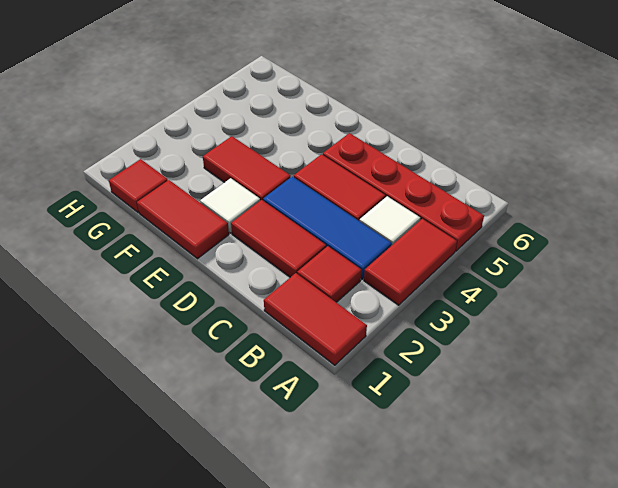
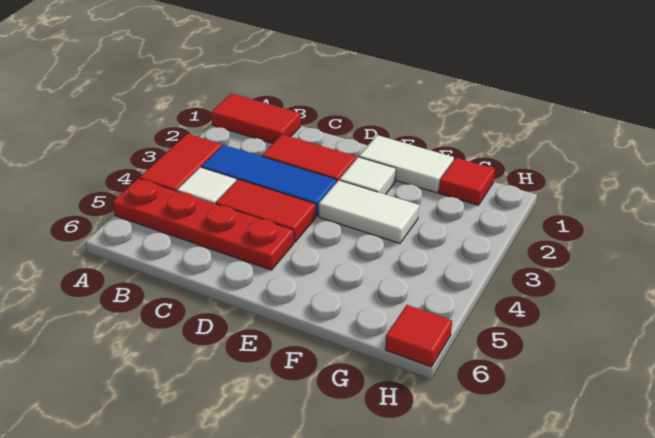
red tile B2 level 1 -> red tile H6 level 1
red tile E1:F1 level 1 -> white tile E1:F1 level 1
red tile E3:F3 level 1 -> white tile E3:F3 level 1

